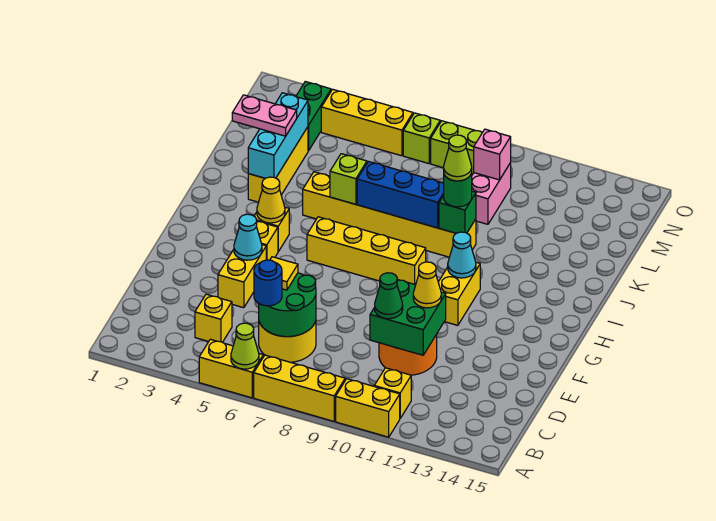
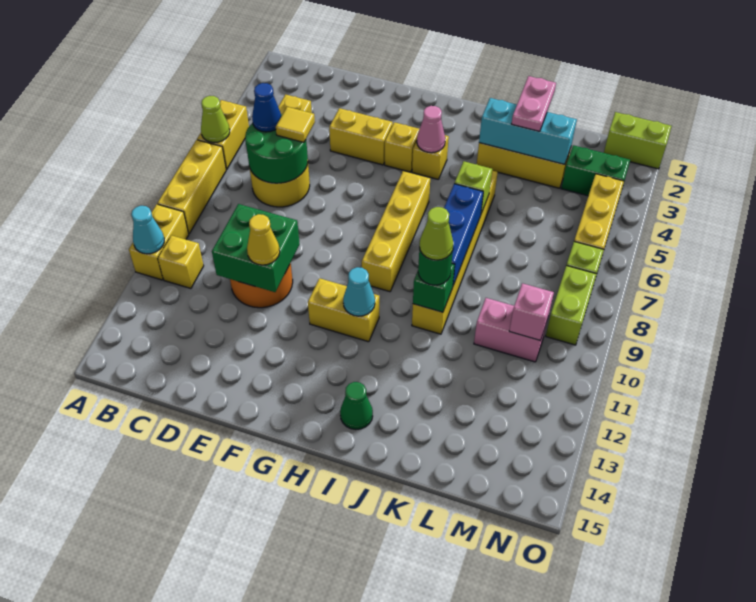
blue round brick C6 level 3 -> blue cone C6 level 3
green cone D10 level 3 -> green cone I14 level 1
cyan cone F4 level 2 -> cyan cone A11 level 2
yellow cone H4 level 2 -> pink cone H4 level 2
none -> lime brick N1:O1 level 1

